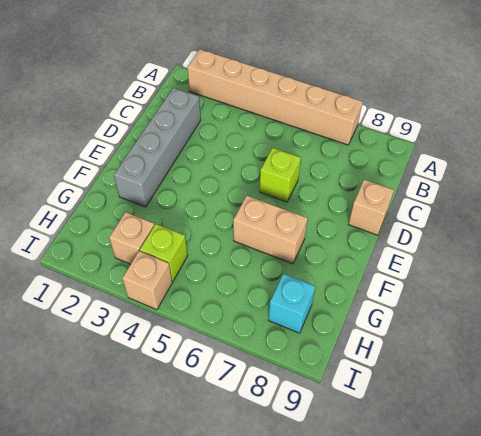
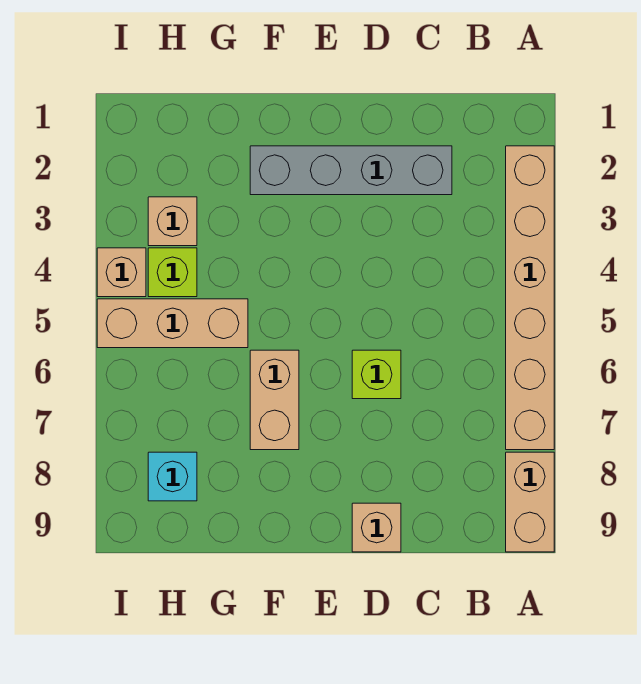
none -> tan brick A8:A9 level 1
none -> tan brick G5:I5 level 1

